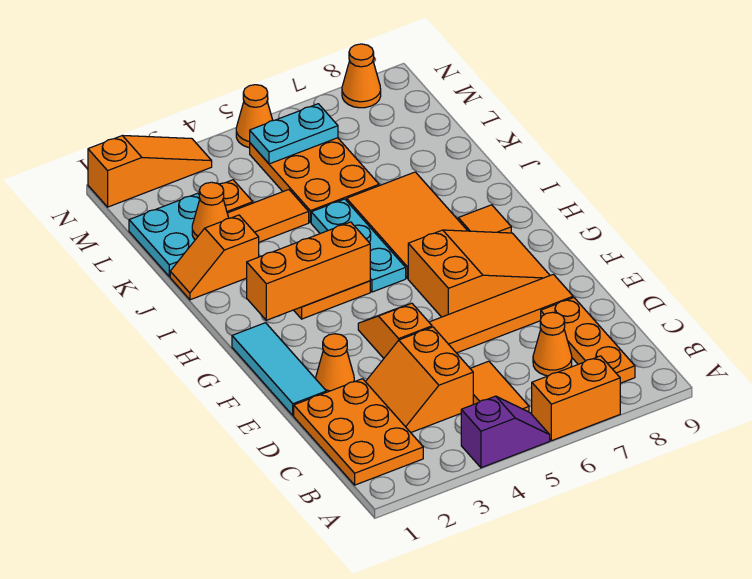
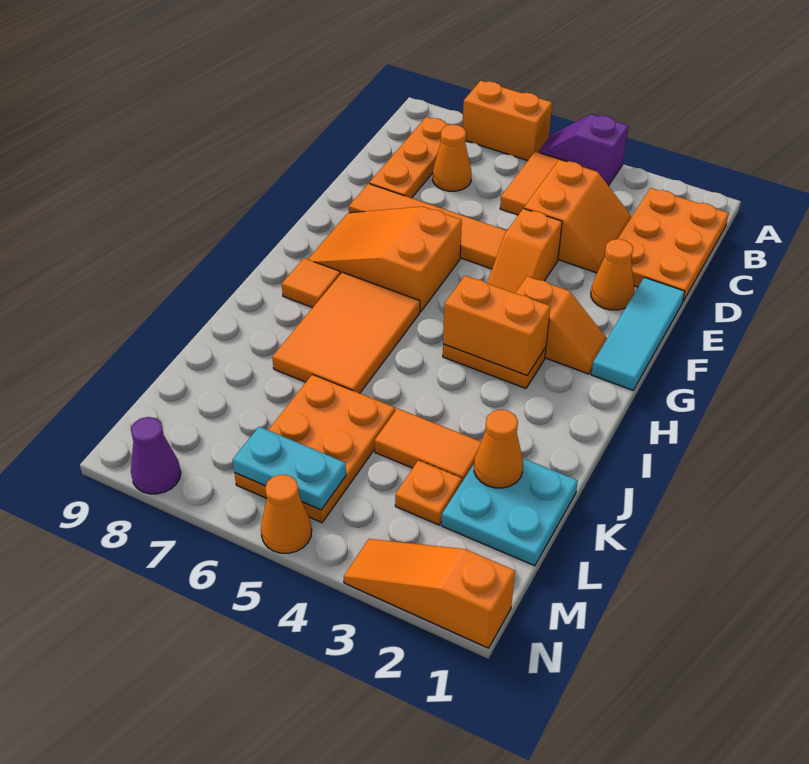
orange brick H2:H4 level 2 -> orange brick H3:H4 level 2
cyan plate H5:J5 level 1 -> none
orange slope J1:J2 level 1 top 2 -> orange slope G2:G3 level 1 top 3
orange cone N8 level 1 -> purple cone N8 level 1

